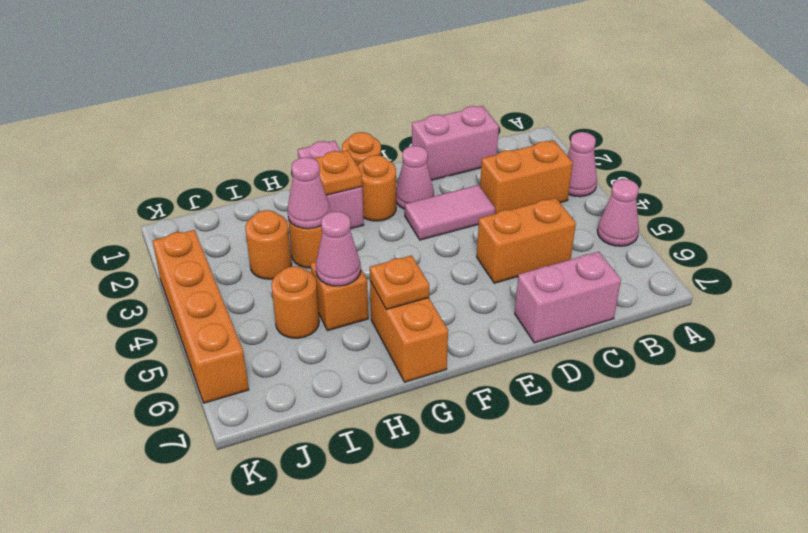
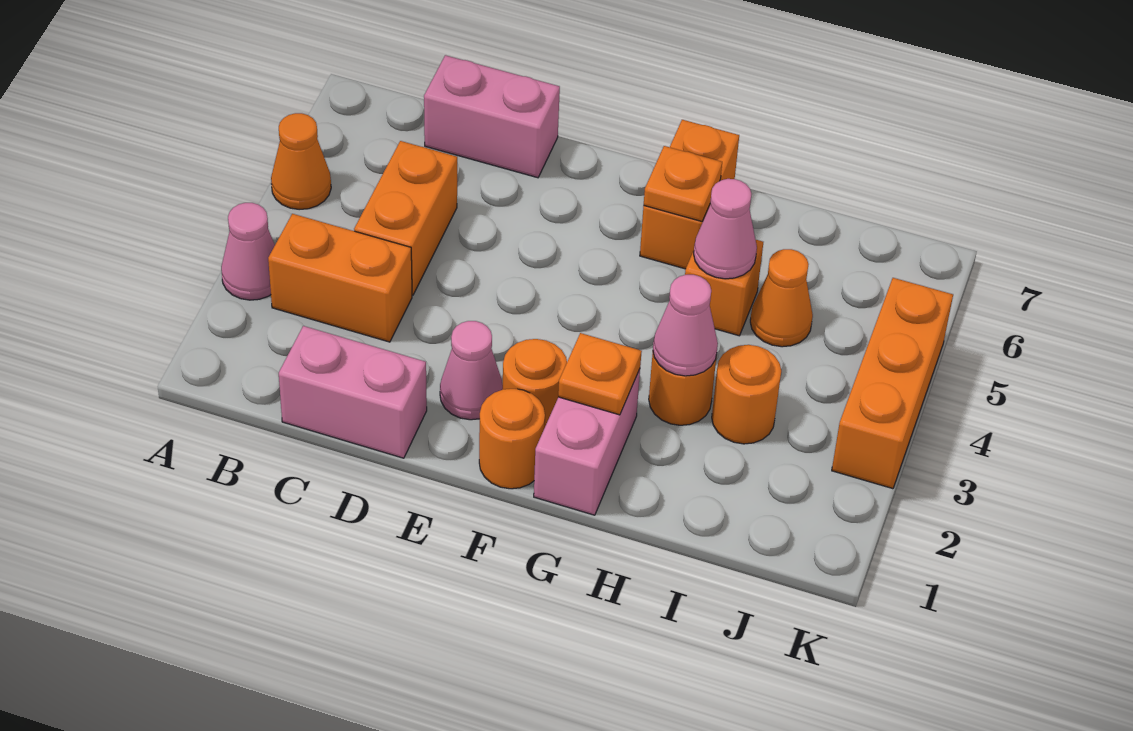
pink cone A5 level 1 -> orange cone A5 level 1
orange brick C5:D5 level 1 -> orange brick C4:C5 level 1
pink tile D3:E3 level 1 -> none
orange round brick I5 level 1 -> orange cone I5 level 1
orange brick K3:K6 level 1 -> orange brick K3:K5 level 1

